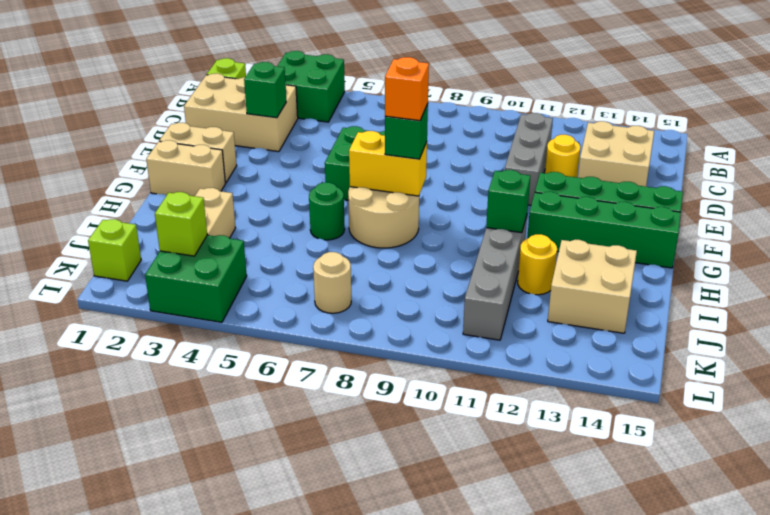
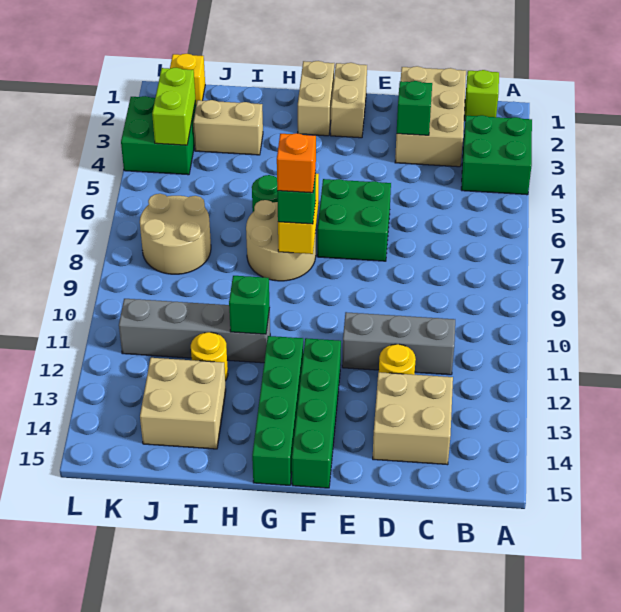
lime brick K1 level 1 -> yellow brick K1 level 1
lime brick K3 level 2 -> lime brick K3:K4 level 2
tan round brick K7 level 1 -> tan round brick J7:K8 level 1

